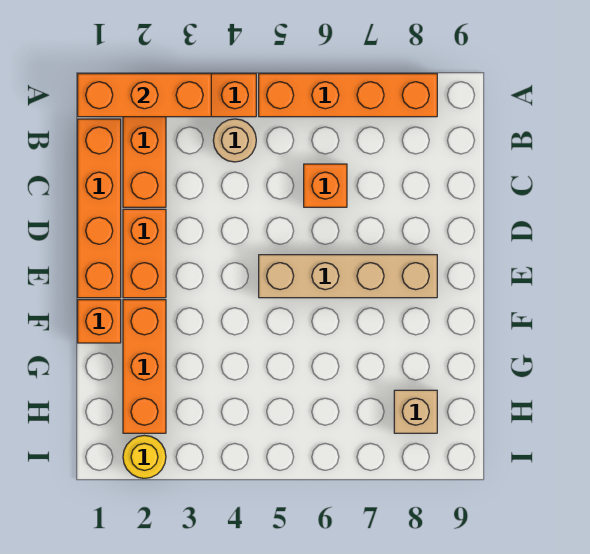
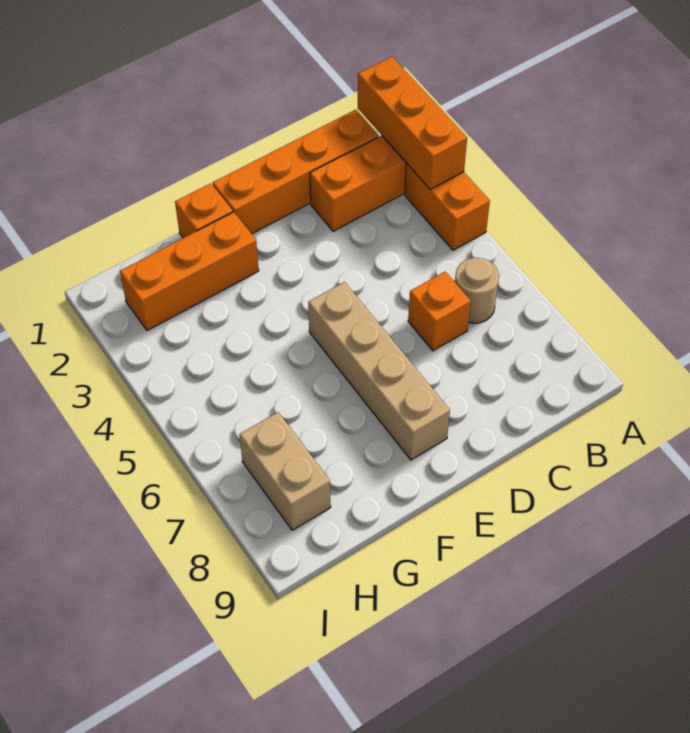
orange brick A5:A8 level 1 -> none
tan round brick B4 level 1 -> tan round brick B6 level 1
orange brick D2:E2 level 1 -> none
tan brick H8 level 1 -> tan brick H7:H8 level 1
yellow round brick I2 level 1 -> none

